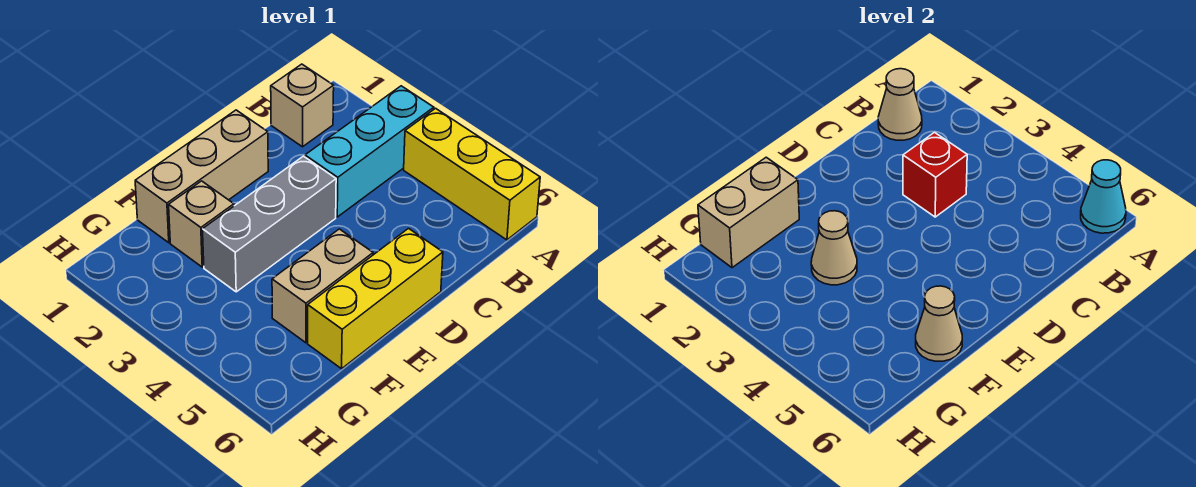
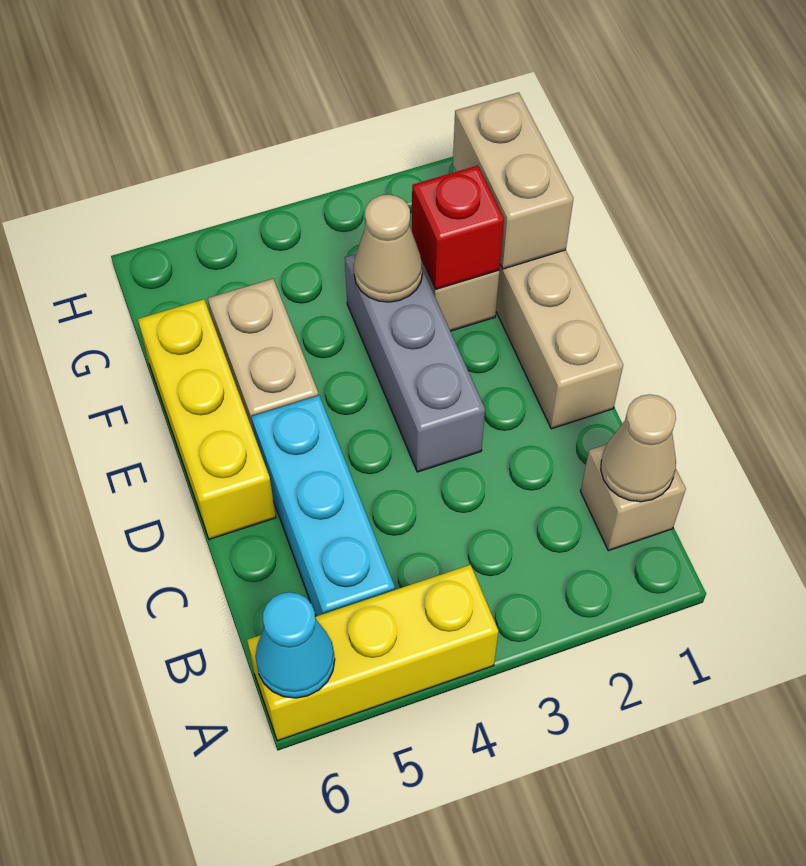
cyan brick A3:C3 level 1 -> cyan brick B5:D5 level 1
red brick C3 level 2 -> red brick F2 level 2
tan cone F6 level 2 -> none

